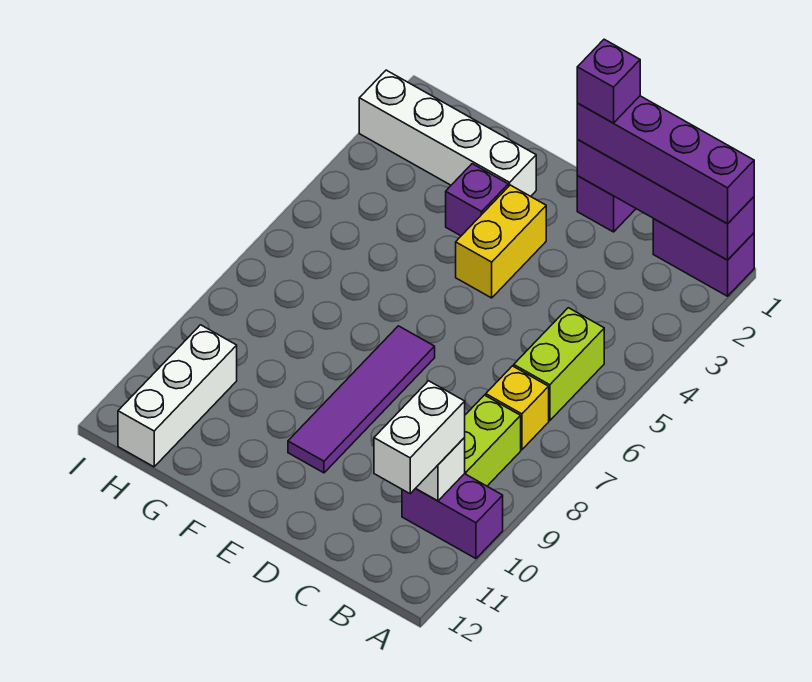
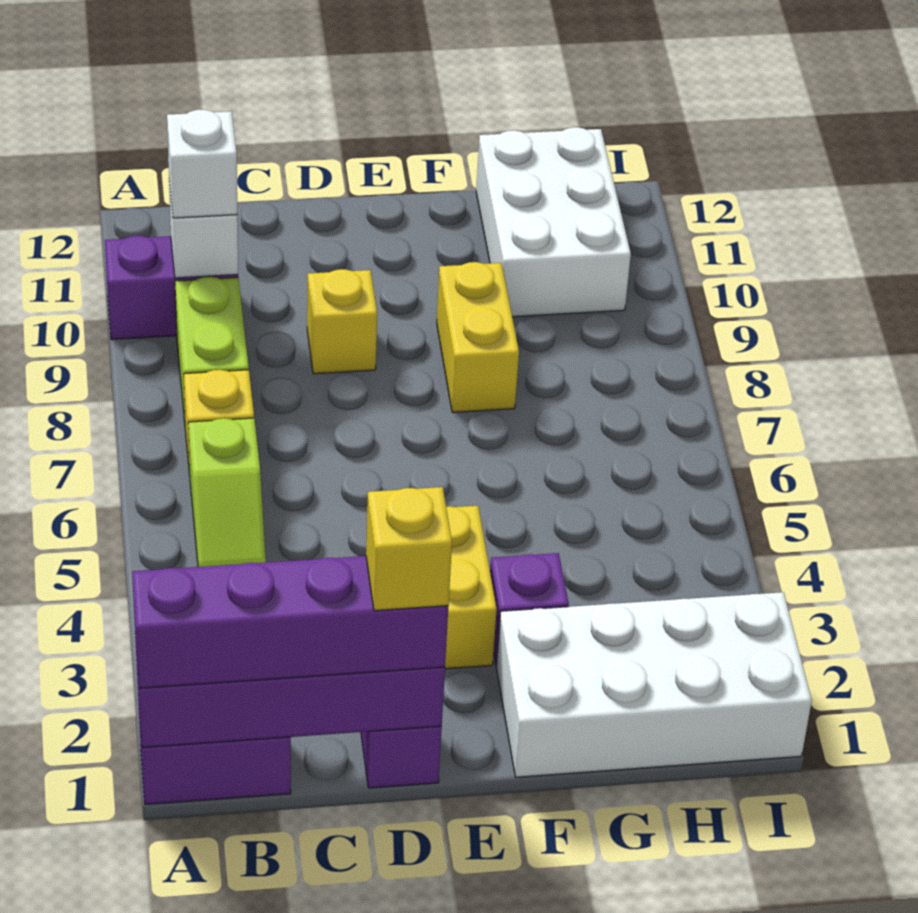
lime brick B5:B6 level 1 -> lime slope B5:B6 level 1 top 6
white brick B10:B11 level 3 -> white brick B10 level 3
purple brick D1 level 4 -> yellow brick D1 level 4
none -> yellow brick D9 level 1
purple tile E7:E10 level 1 -> none
white brick F2:I2 level 1 -> white brick F1:I2 level 1
none -> yellow brick F8:F9 level 1
white brick H10:H12 level 1 -> white brick G10:H12 level 1

